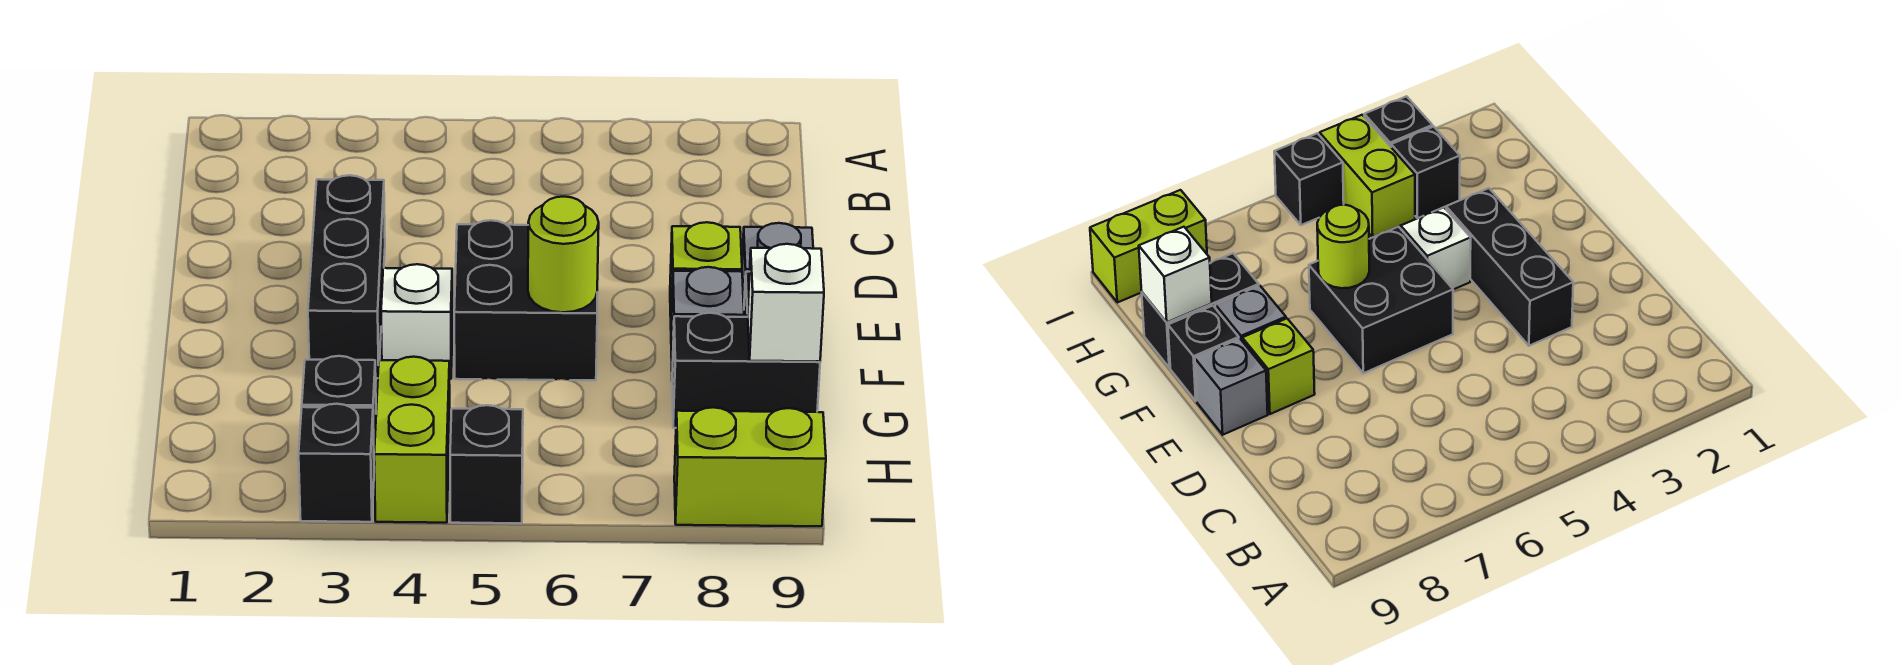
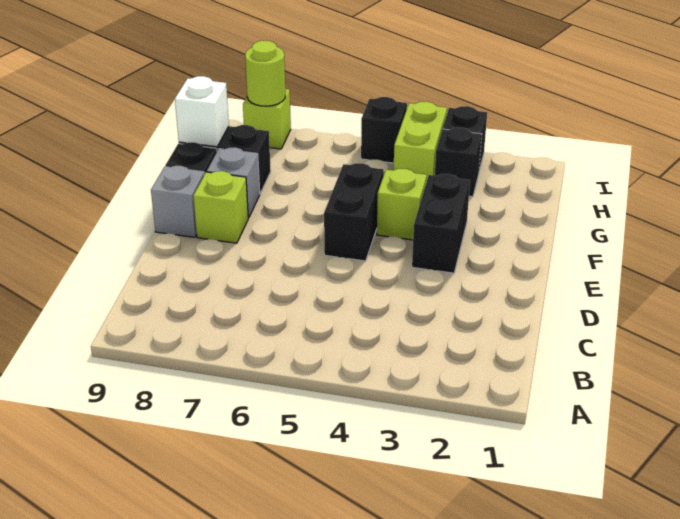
black brick D3:F3 level 1 -> black brick E3:F3 level 1
black brick E5:F6 level 1 -> black brick E5:F5 level 1
white brick F4 level 1 -> lime brick F4 level 1
lime round brick F6 level 2 -> lime round brick I8 level 2
lime brick I8:I9 level 1 -> lime brick I8 level 1

